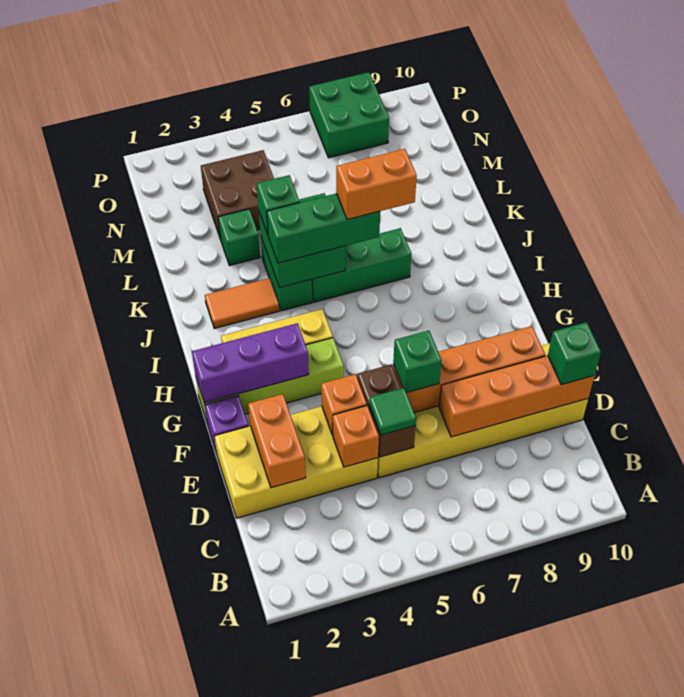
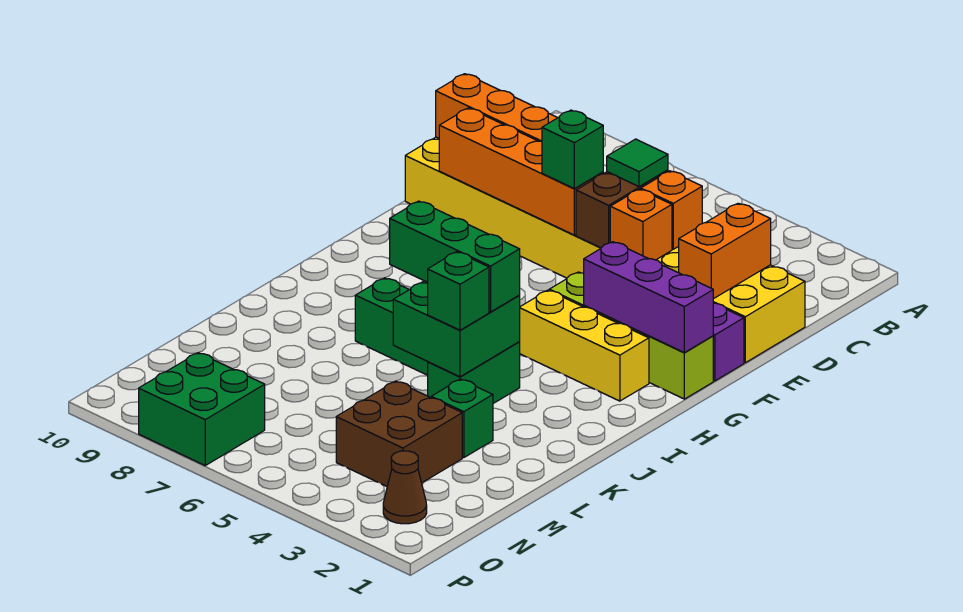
green brick D10 level 3 -> none
orange tile J2:J3 level 1 -> none
orange brick J6:J7 level 4 -> none
none -> brown cone O2 level 1

